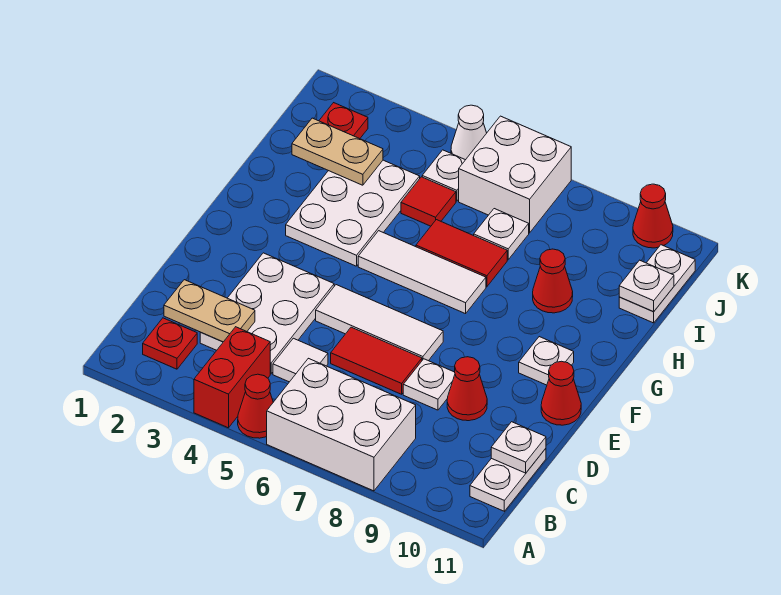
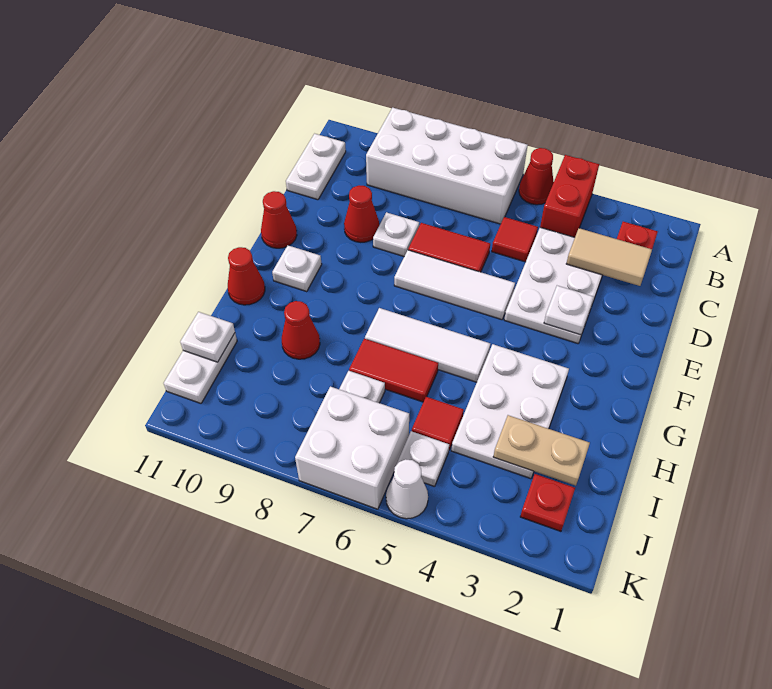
white brick A6:B8 level 1 -> white brick A6:B9 level 1
tan plate C2:C3 level 2 -> tan tile C2:C3 level 2
white tile C5 level 1 -> red tile C5 level 1
white plate C11 level 2 -> white plate E3 level 2
red cone K10 level 1 -> red cone G11 level 1

